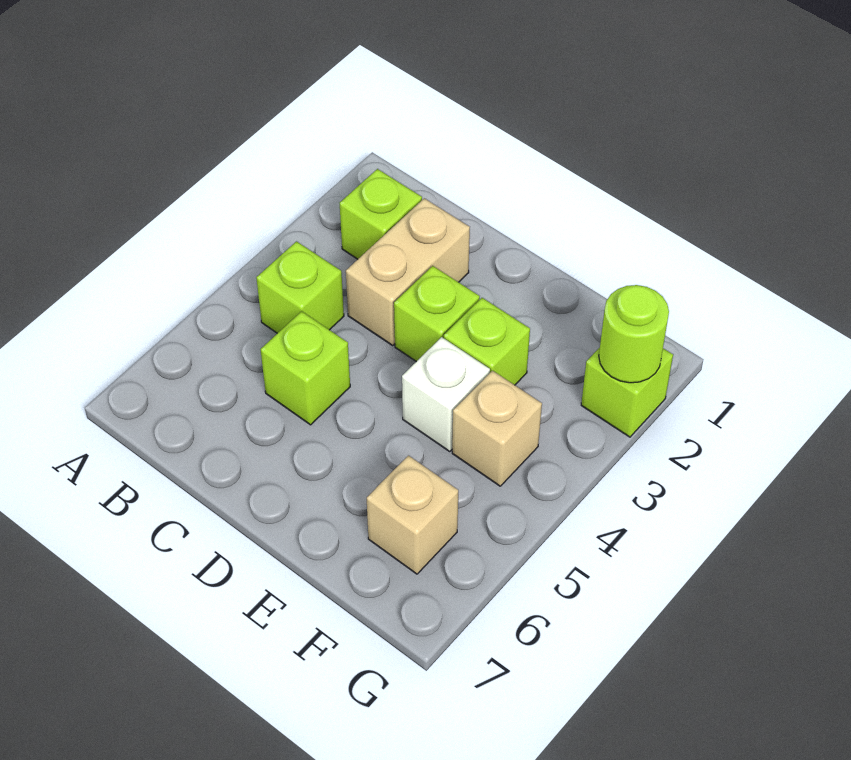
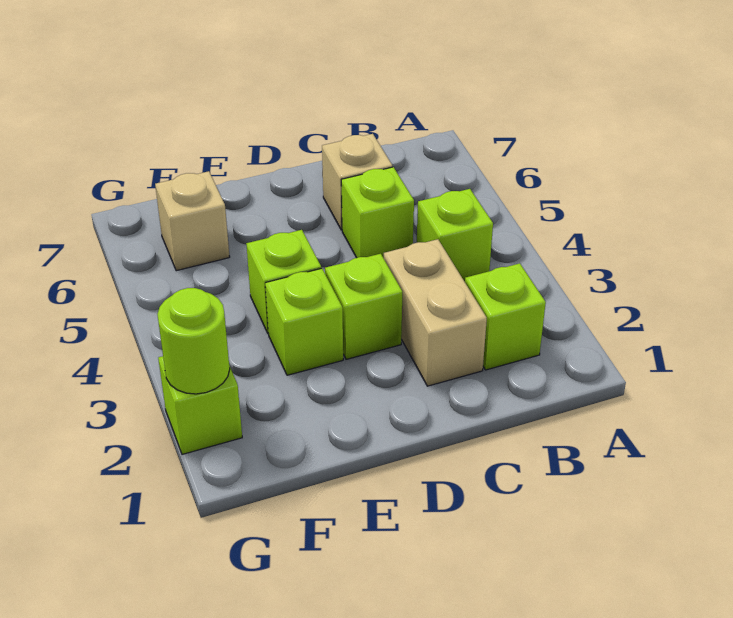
white brick E4 level 1 -> lime brick E4 level 1
tan brick F4 level 1 -> tan brick C6 level 1

